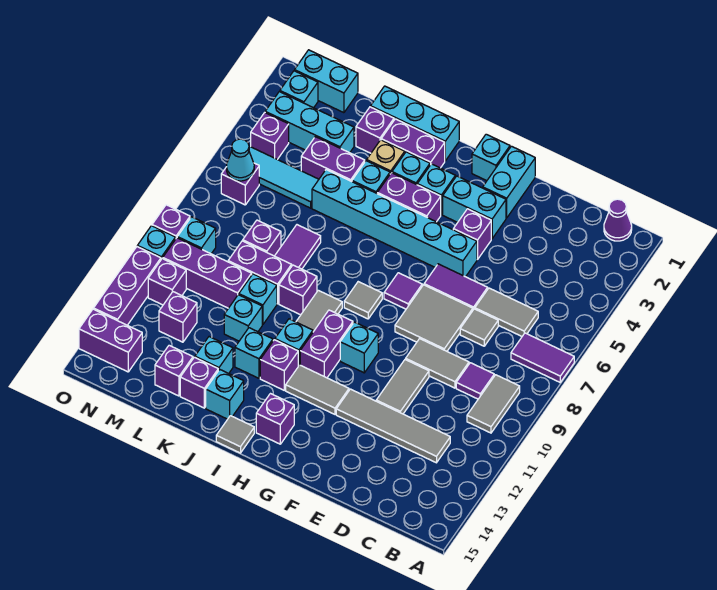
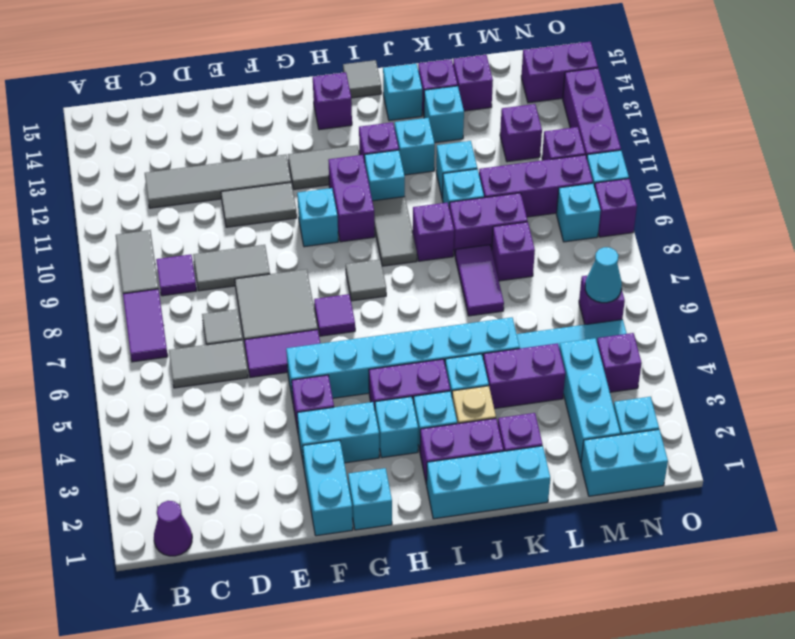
purple tile A7:B7 level 1 -> purple tile B7:B8 level 1
grey tile E10:E11 level 1 -> grey tile E11:F11 level 1
cyan brick L3:N3 level 1 -> cyan brick M2:M4 level 1

